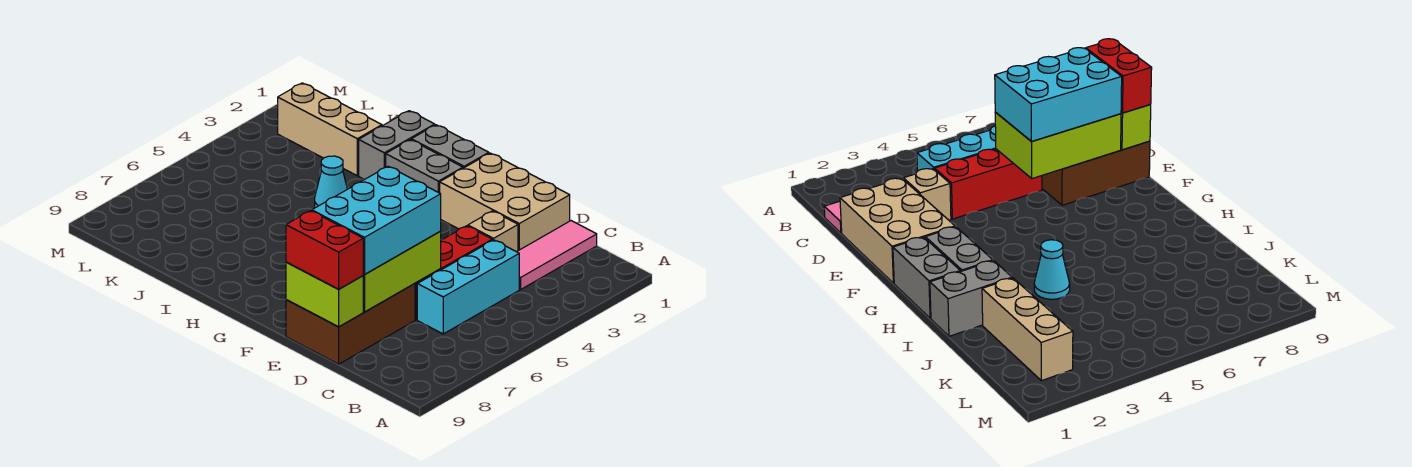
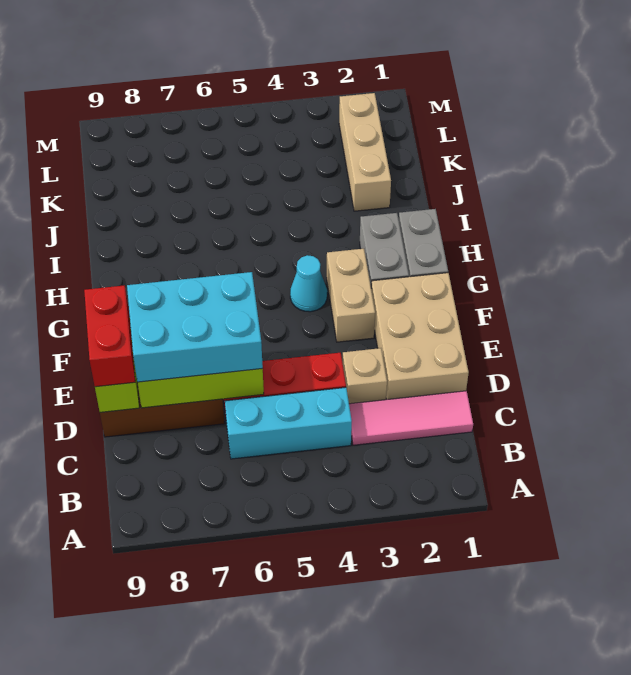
none -> tan brick F3:G3 level 1
grey brick I1:I2 level 1 -> none
cyan cone I4 level 1 -> cyan cone G4 level 1

